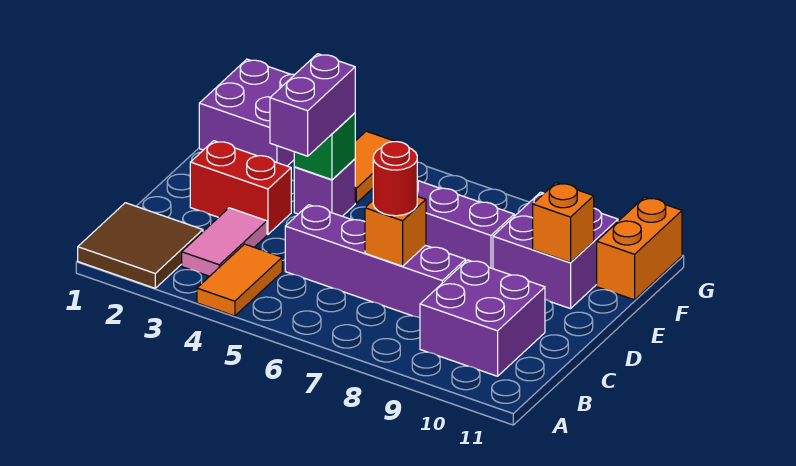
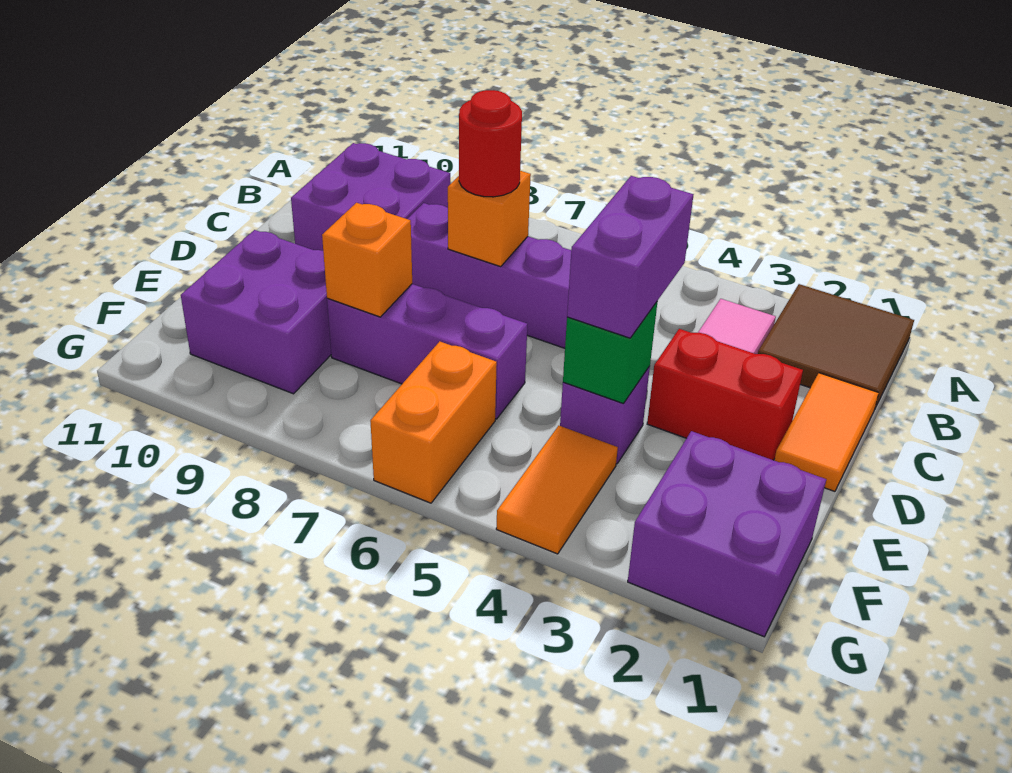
orange tile A4:B4 level 1 -> orange tile C1:D1 level 1
orange brick E10 level 2 -> orange brick E8 level 2
orange brick F11:G11 level 1 -> orange brick F6:G6 level 1

